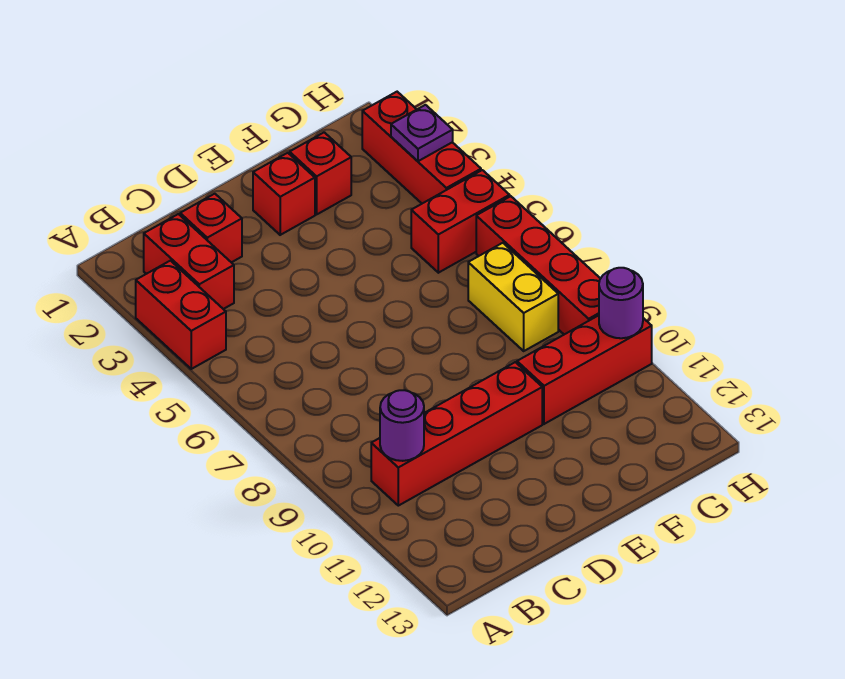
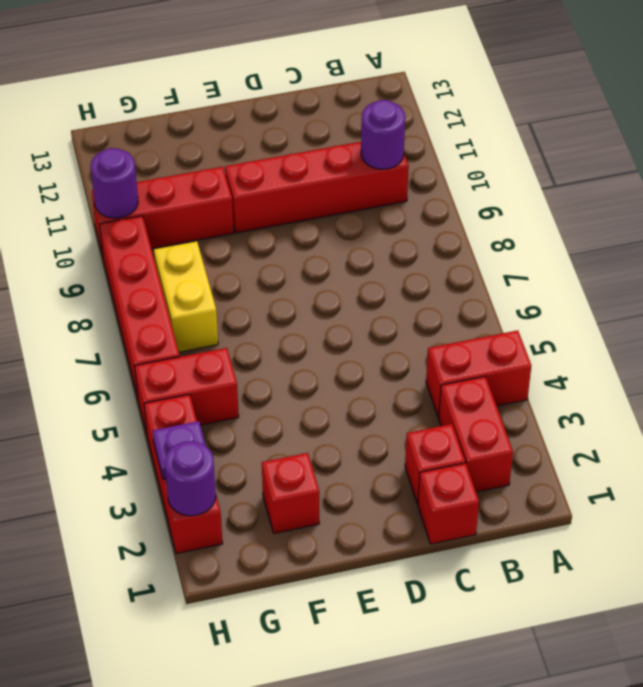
red brick A3:A4 level 1 -> red brick A4:B4 level 1
red brick E2 level 1 -> red brick C1 level 1
none -> purple round brick H2 level 2

